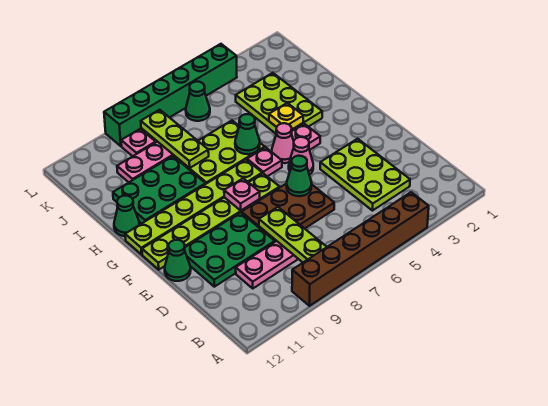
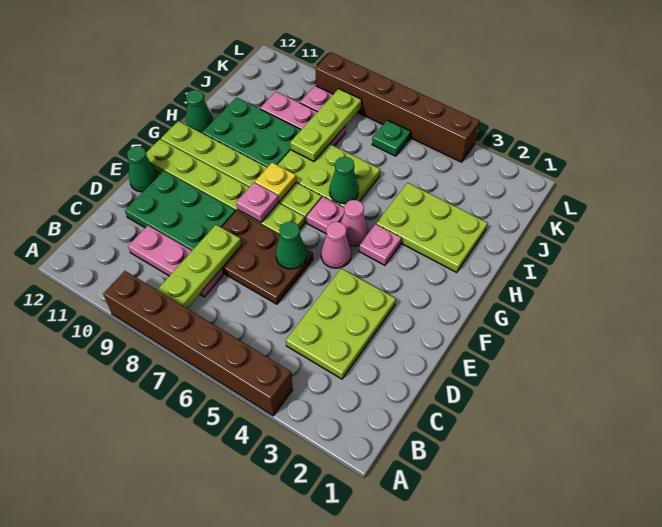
lime plate H3:J4 level 1 -> lime plate H2:I4 level 1
yellow plate H4 level 2 -> yellow plate G8 level 2
green cone K6 level 1 -> green plate K6 level 1
green brick L4:L9 level 1 -> brown brick L4:L9 level 1

